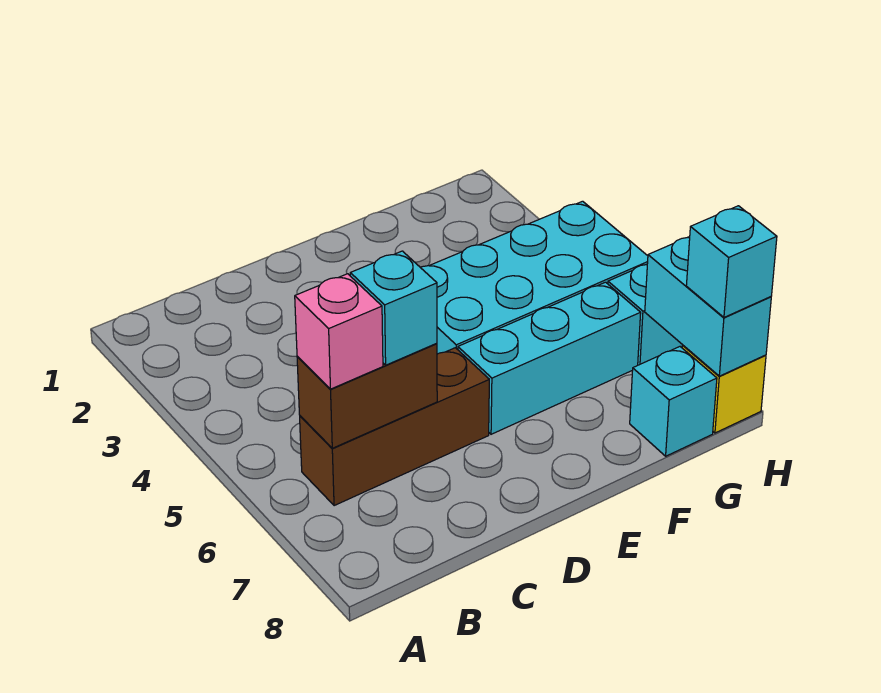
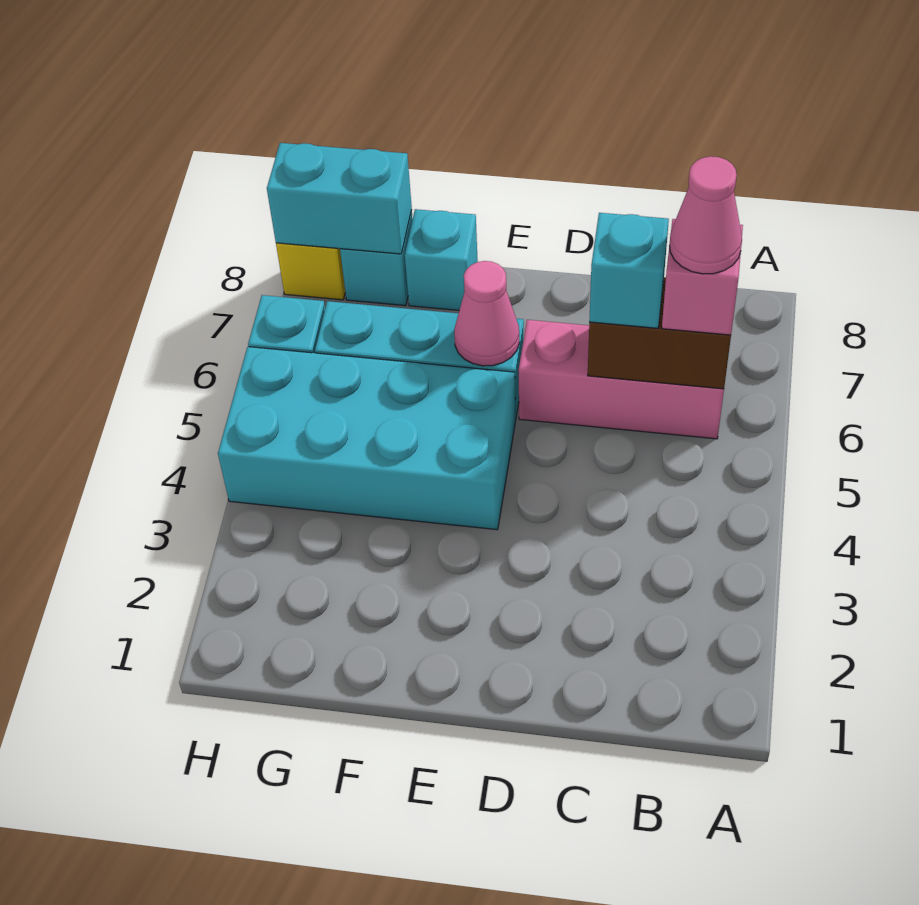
brown brick B6:D6 level 1 -> pink brick B6:D6 level 1
none -> pink cone B6 level 4
none -> pink cone E6 level 2
cyan brick H7:H8 level 2 -> cyan brick G8:H8 level 2
cyan brick H8 level 3 -> cyan brick F8 level 1

